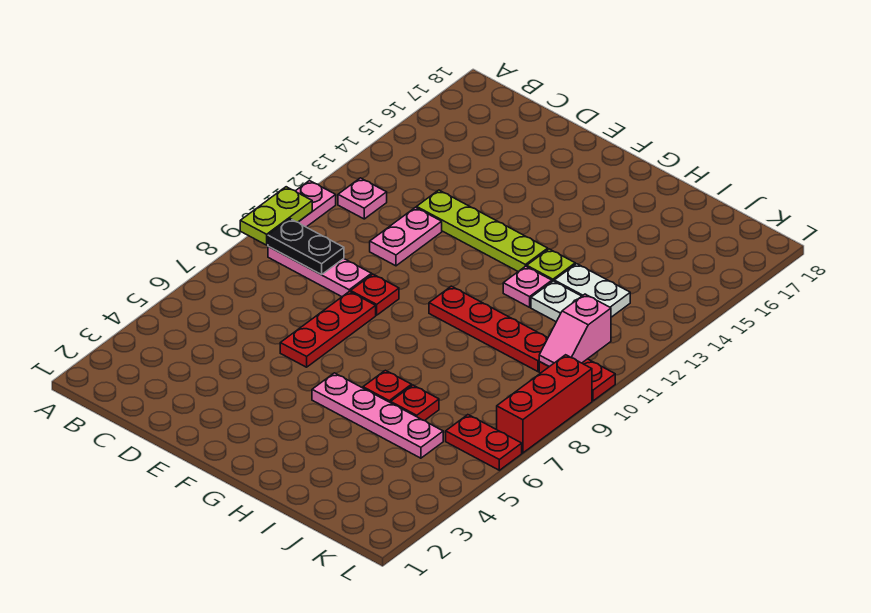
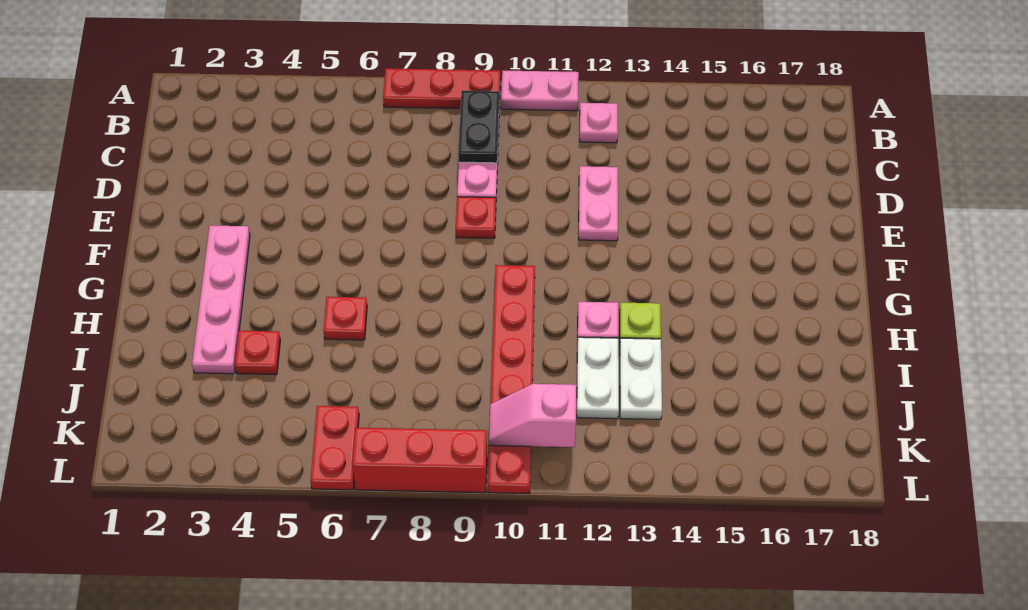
lime plate A9:A10 level 2 -> none
pink plate D11:D12 level 1 -> pink plate D12:E12 level 1
lime plate D13:G13 level 1 -> none
red plate E6:E8 level 1 -> red plate A7:A9 level 1
pink plate G5:J5 level 1 -> pink plate F3:I3 level 1
red plate I6 level 1 -> red plate I4 level 1

